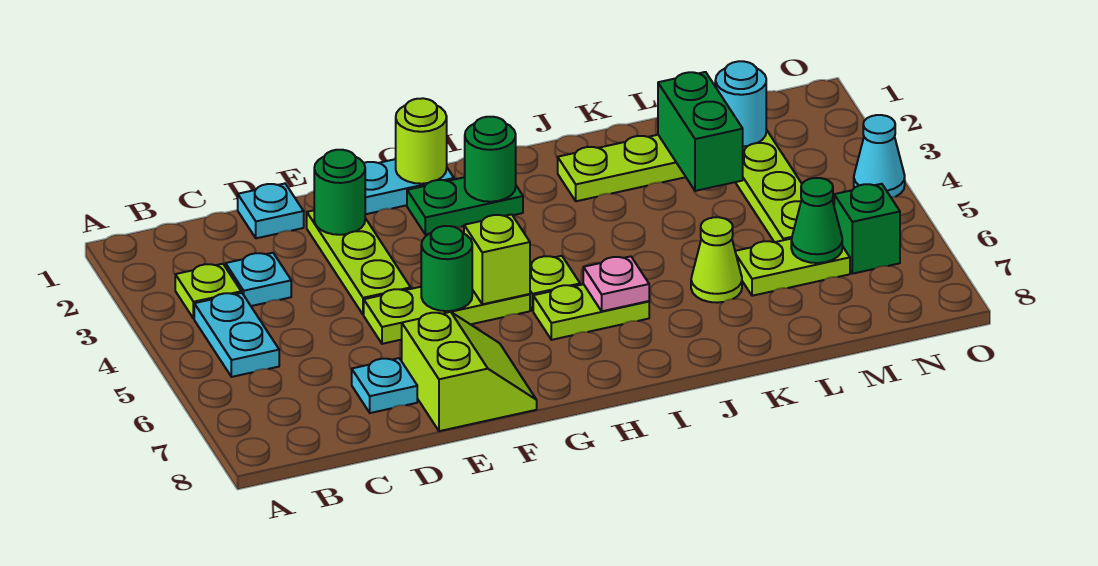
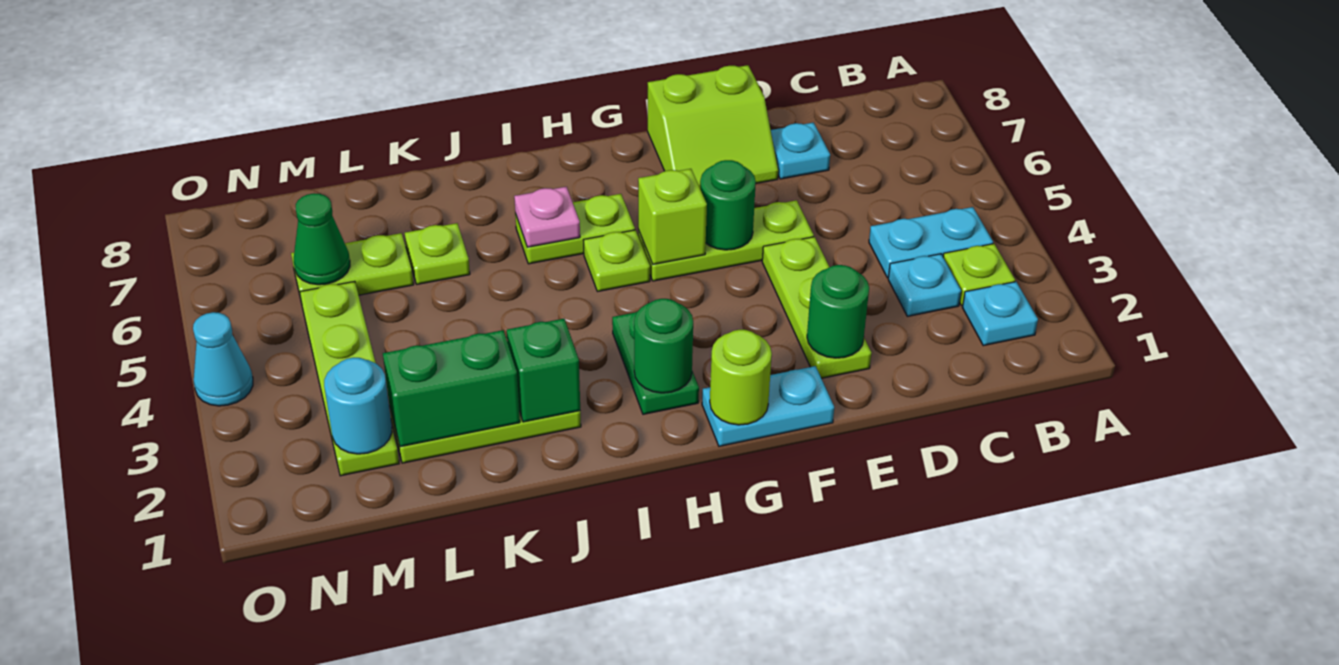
cyan plate B4:B5 level 1 -> cyan plate B4:C4 level 1
cyan plate D1 level 1 -> cyan plate B2 level 1
lime slope E7:F8 level 1 top E -> lime slope E7:F8 level 1 top 8
green plate G2:H2 level 1 -> green plate H2:H3 level 1
lime cone K6 level 1 -> lime plate K6 level 1
green brick L2:L3 level 2 -> green brick K2:L2 level 2
green brick N6 level 1 -> green brick J2 level 2

